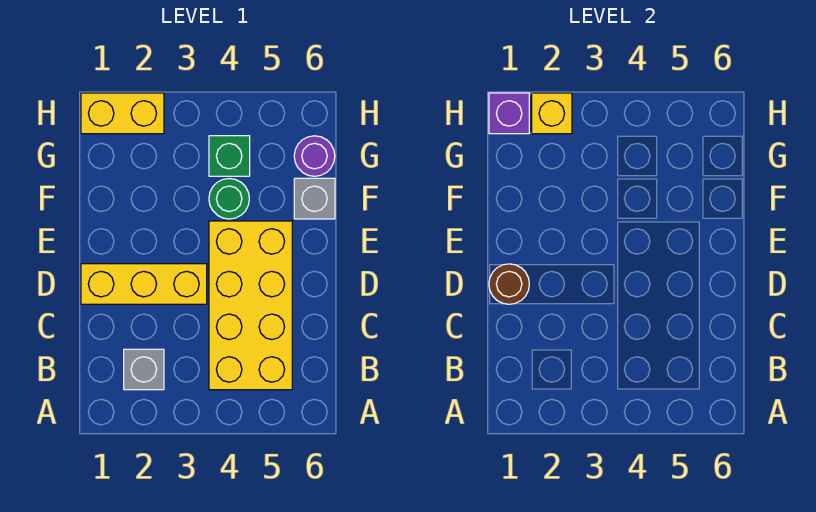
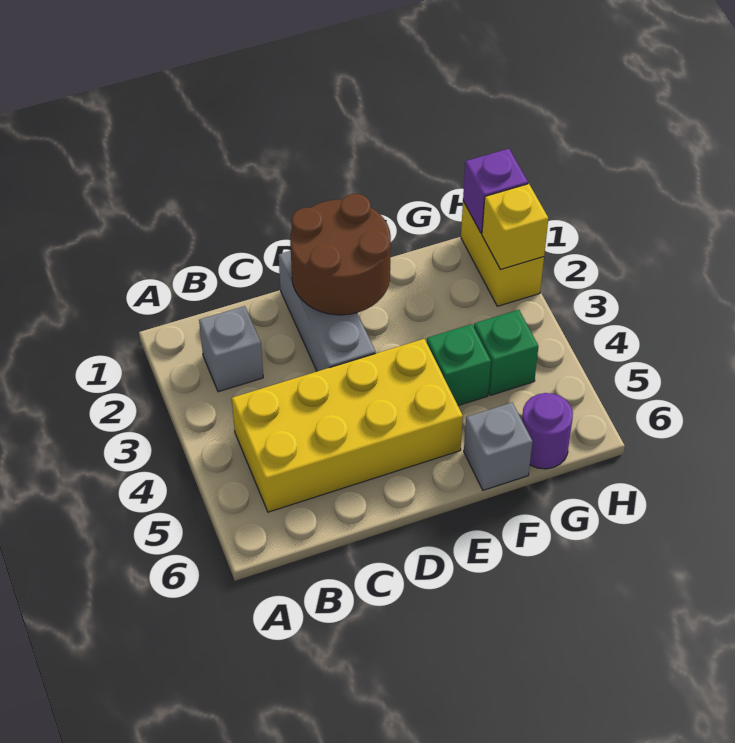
yellow brick D1:D3 level 1 -> grey brick D1:D3 level 1
brown round brick D1 level 2 -> brown round brick D1:E2 level 2
green round brick F4 level 1 -> green brick F4 level 1

